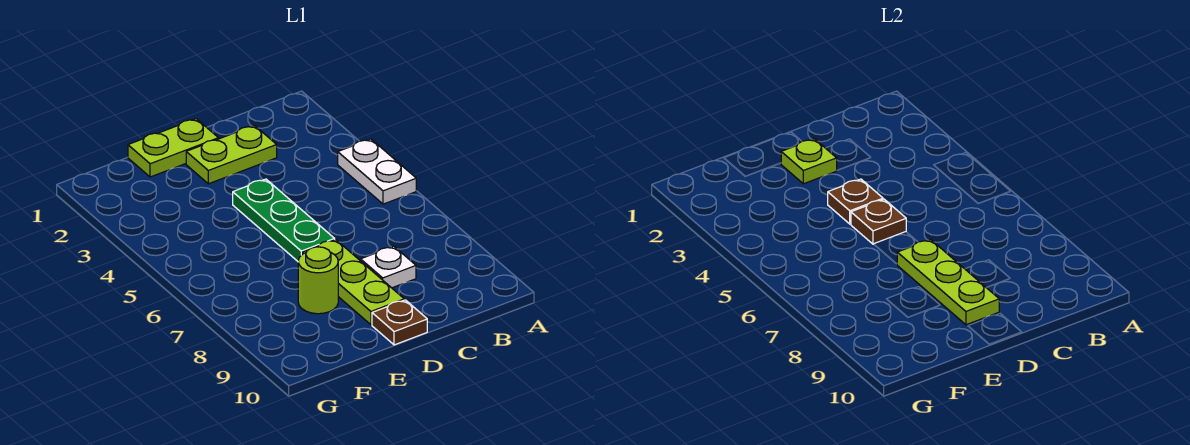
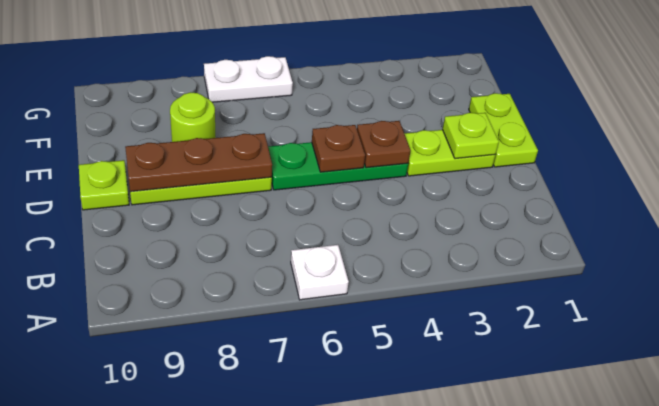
white plate A4:A5 level 1 -> white plate G6:G7 level 1
lime plate C2:D2 level 1 -> lime plate D2:D3 level 1
white plate C8 level 1 -> white plate A6 level 1
lime plate D7:D9 level 2 -> brown plate D7:D9 level 2
brown plate D10 level 1 -> lime plate D10 level 1

